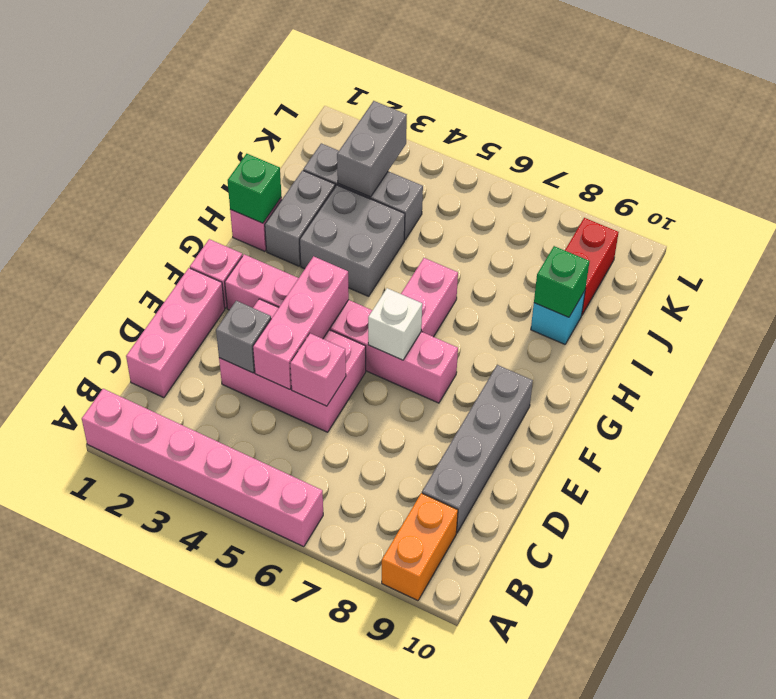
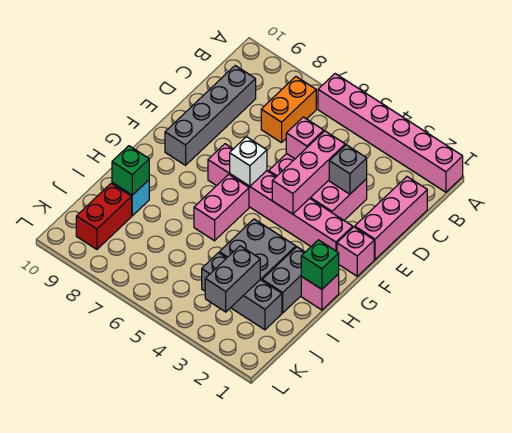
orange brick A9:B9 level 1 -> orange brick B7:C7 level 1

